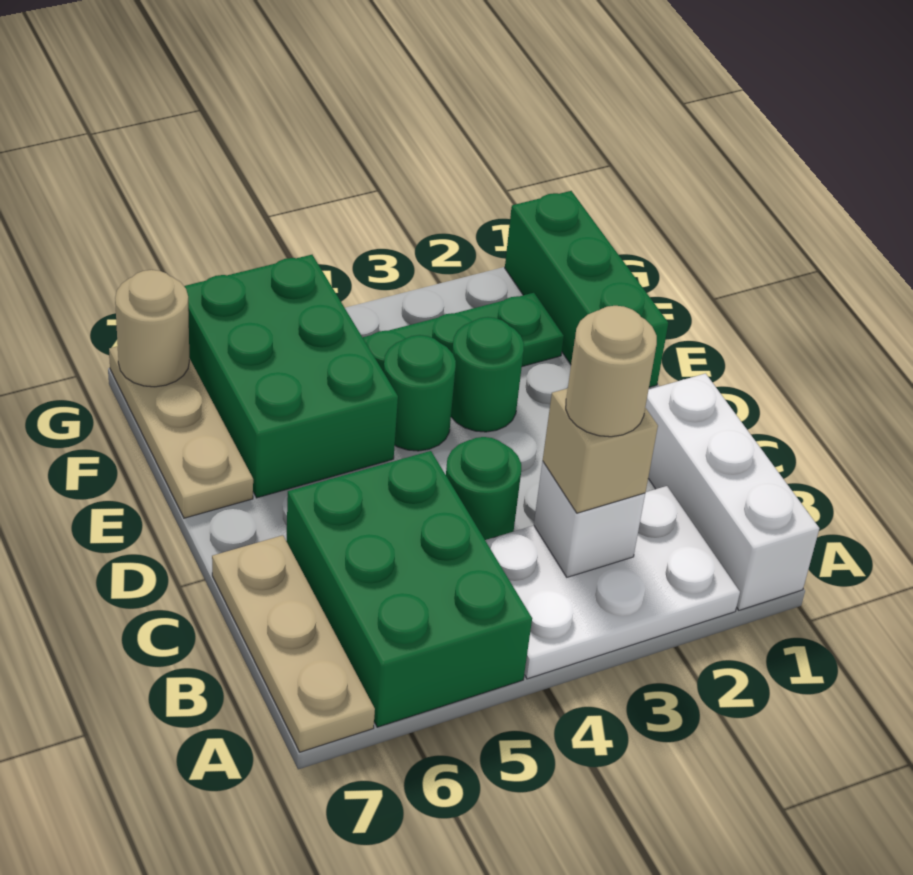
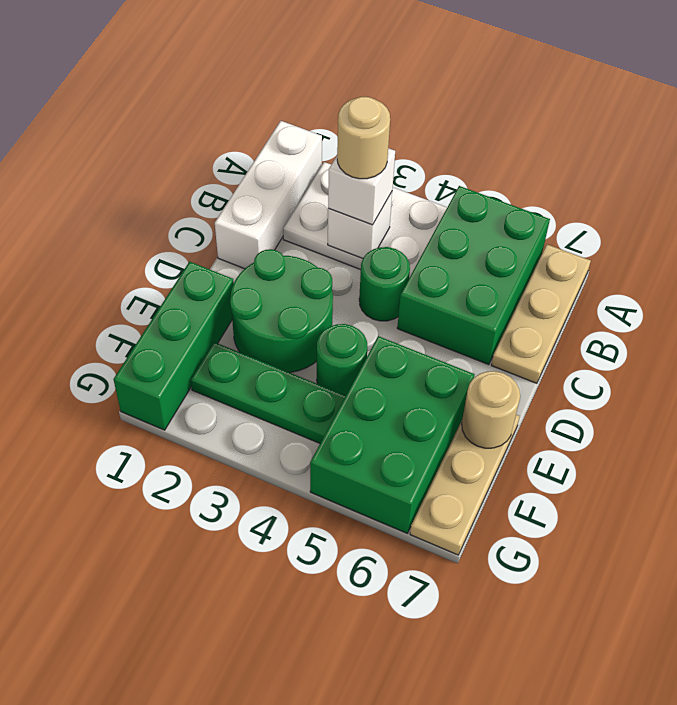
tan brick B3 level 3 -> white brick B3 level 3
green round brick E3 level 1 -> green round brick D2:E3 level 1
tan round brick G7 level 2 -> tan round brick E7 level 2

